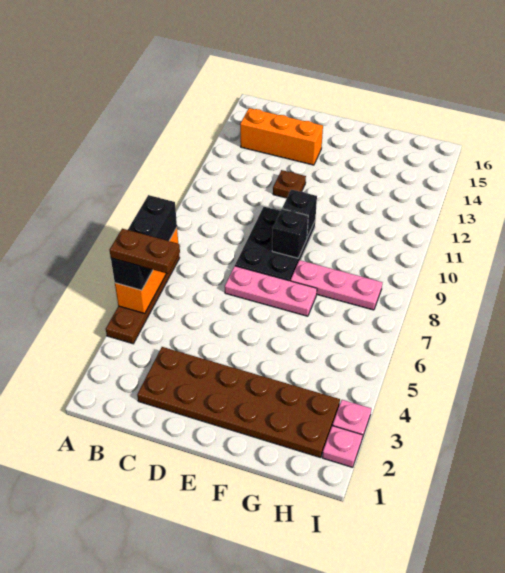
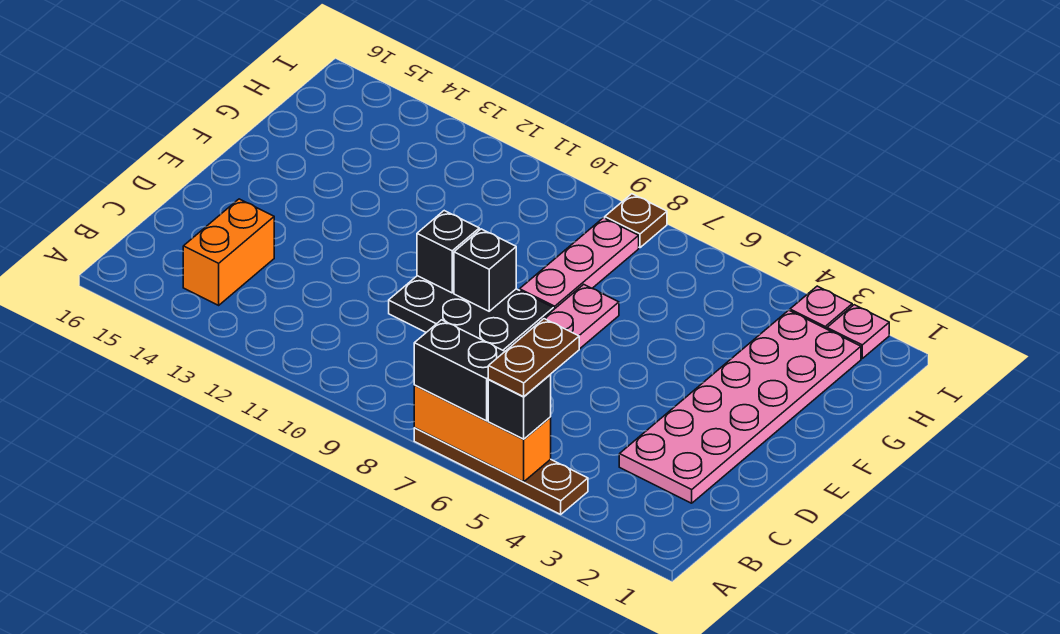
orange brick B14:D14 level 1 -> orange brick B14:C14 level 1
brown plate C2:H3 level 1 -> pink plate C2:H3 level 1
brown plate D12 level 1 -> brown plate I8 level 1

